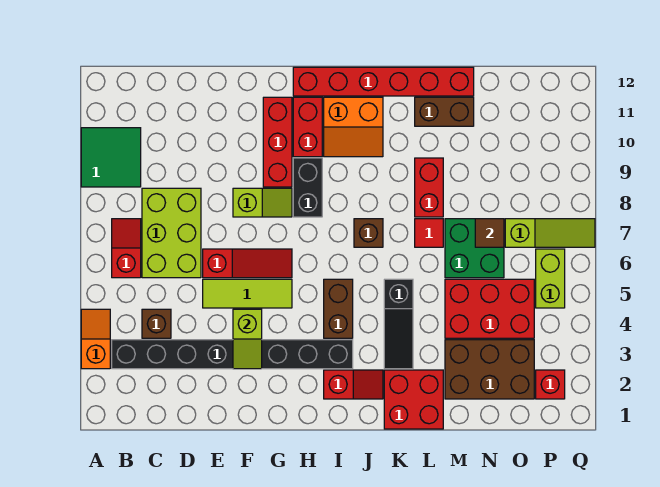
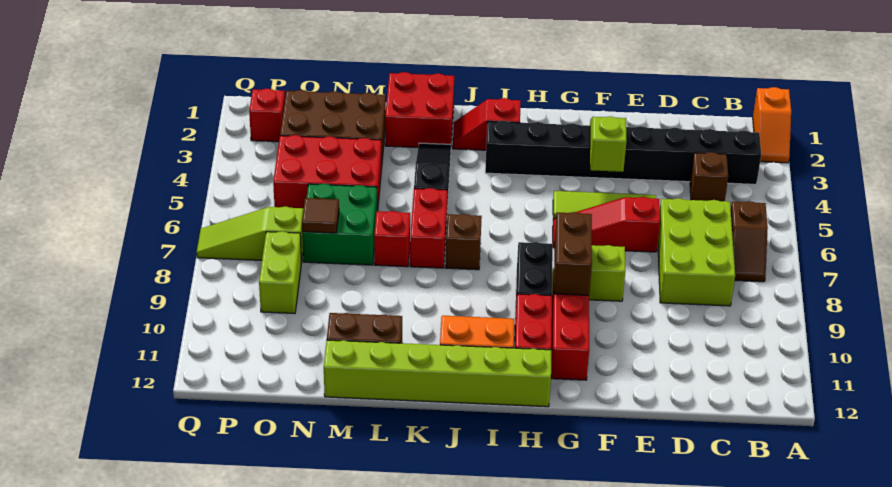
orange slope A3:A4 level 1 top 3 -> orange slope A1:A2 level 1 top 1
green tile A9:B10 level 1 -> none
red slope B6:B7 level 1 top 6 -> brown slope B6:B7 level 1 top 6
red brick H12:M12 level 1 -> lime brick H12:M12 level 1
brown brick I4:I5 level 1 -> brown brick G8:G9 level 2
red tile L7 level 1 -> red brick L7 level 1
red brick L8:L9 level 1 -> red brick K6:K7 level 1
lime brick P5:P6 level 1 -> lime brick O8:O9 level 1

